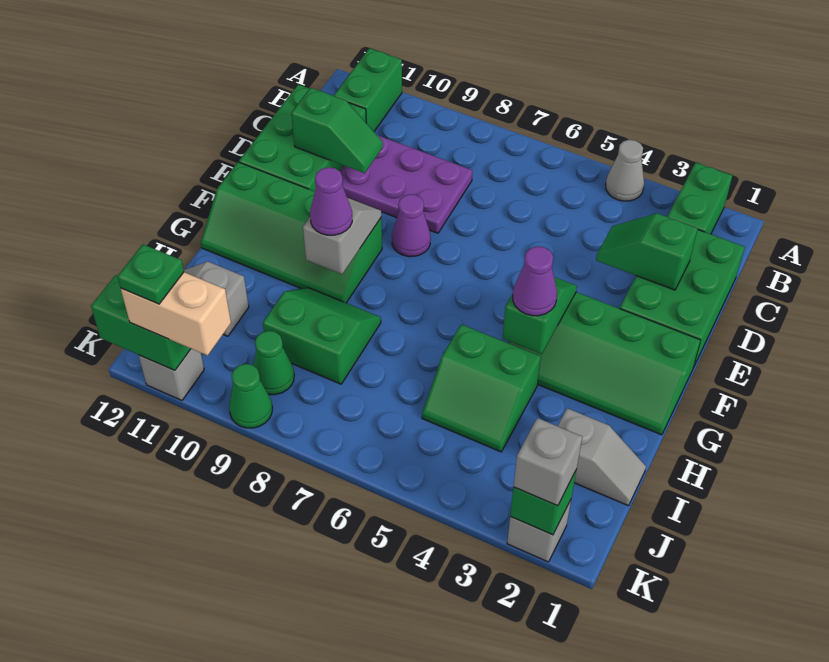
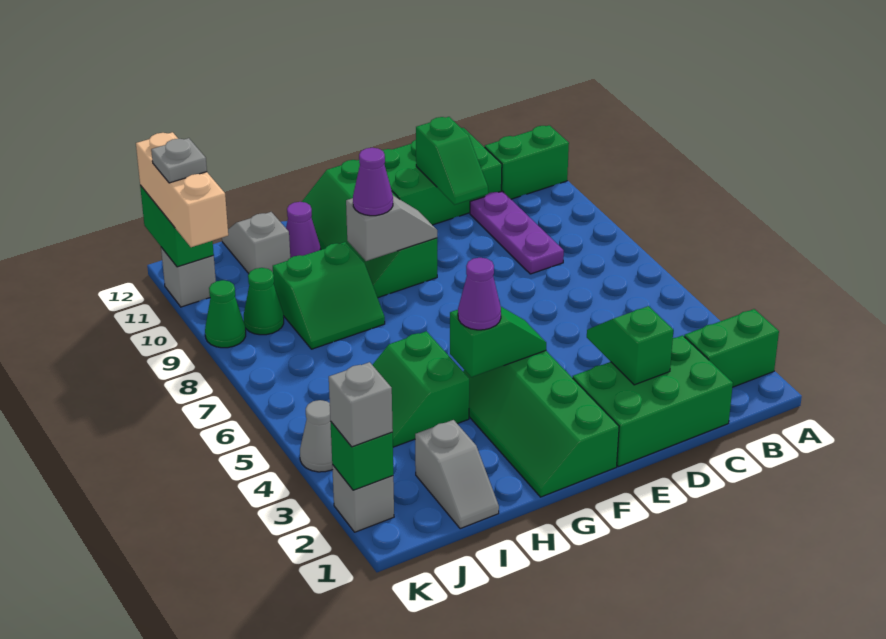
grey cone A4 level 1 -> grey cone K4 level 1
purple plate C8:D10 level 1 -> purple plate C8:C10 level 1
purple cone E8 level 1 -> purple cone H11 level 1
green slope H8:I9 level 1 top I -> green slope H8:I9 level 1 top 9
tan brick K10:K11 level 3 -> tan brick K10:K12 level 3
green plate K11 level 4 -> grey plate K11 level 4

